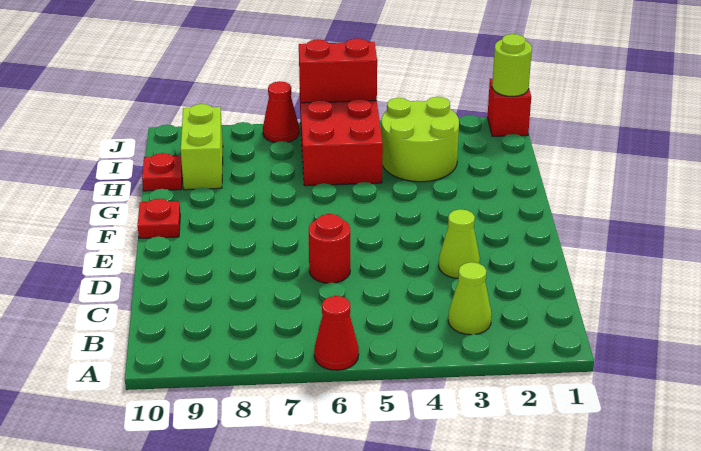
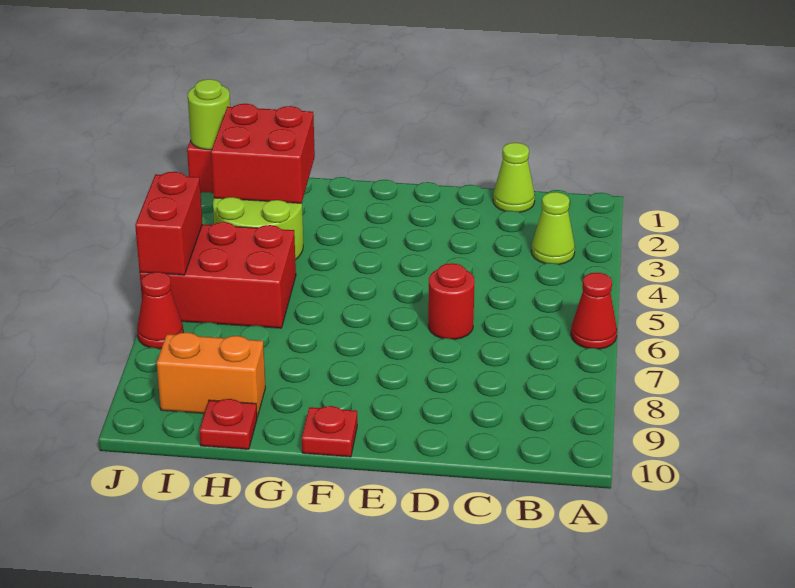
lime cone D3 level 1 -> lime cone C1 level 1
none -> red brick H2:I3 level 2
lime brick H9:I9 level 1 -> orange brick H9:I9 level 1

